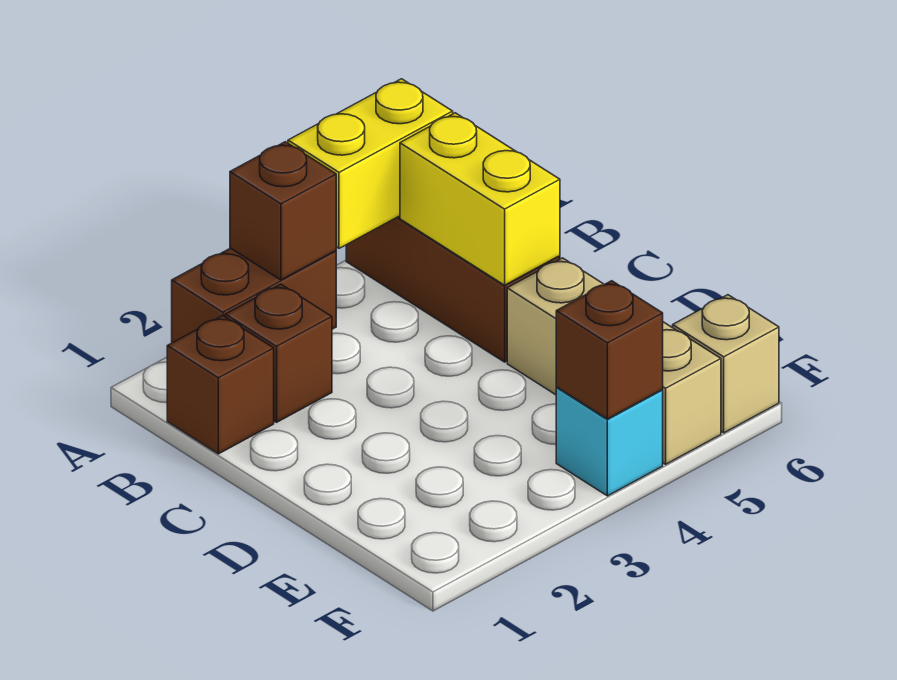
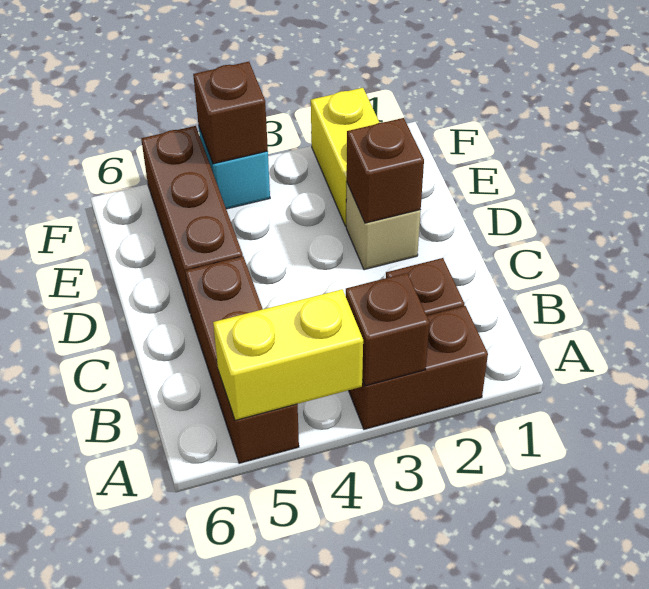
brown brick B1 level 1 -> brown brick D2 level 2
yellow brick B5:C5 level 2 -> yellow brick E2:F2 level 1
tan brick D5:F5 level 1 -> brown brick D5:F5 level 1
tan brick F6 level 1 -> tan brick D2 level 1

